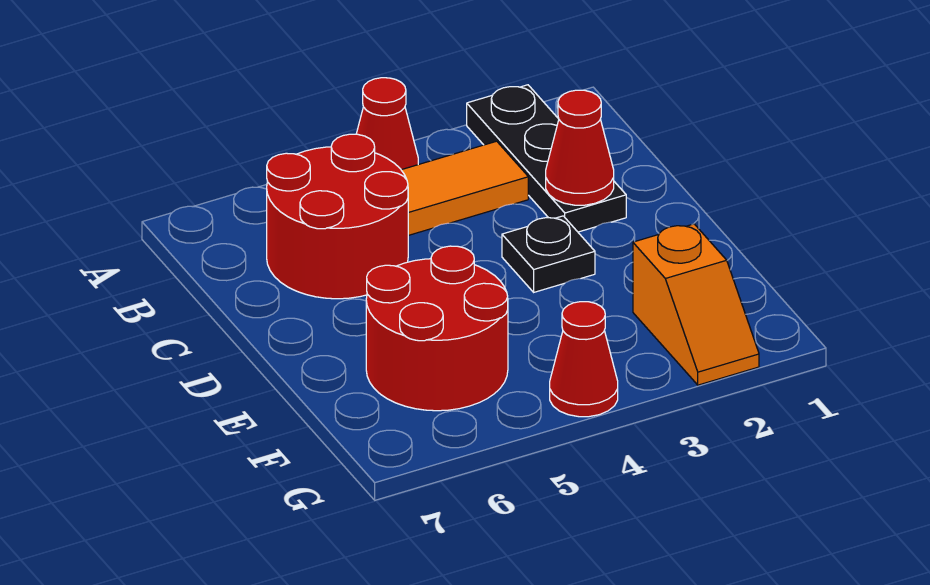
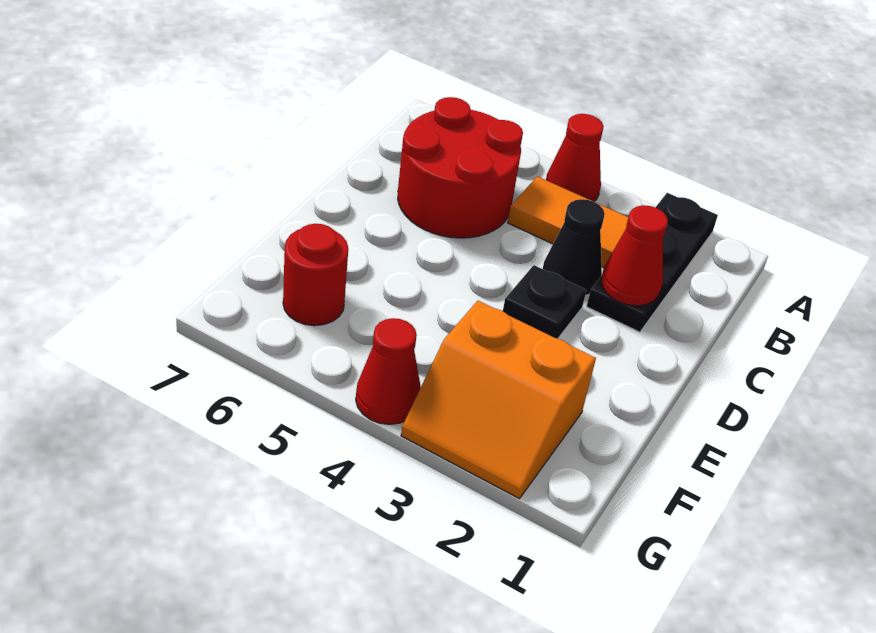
none -> black cone C3 level 1
red round brick E5:F6 level 1 -> red round brick F6 level 1
orange slope F2:G2 level 1 top F -> orange slope F2:G3 level 1 top F

